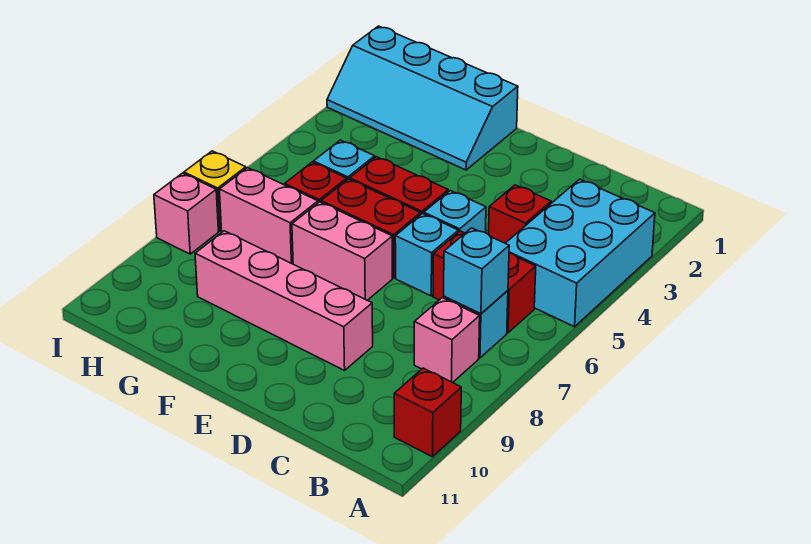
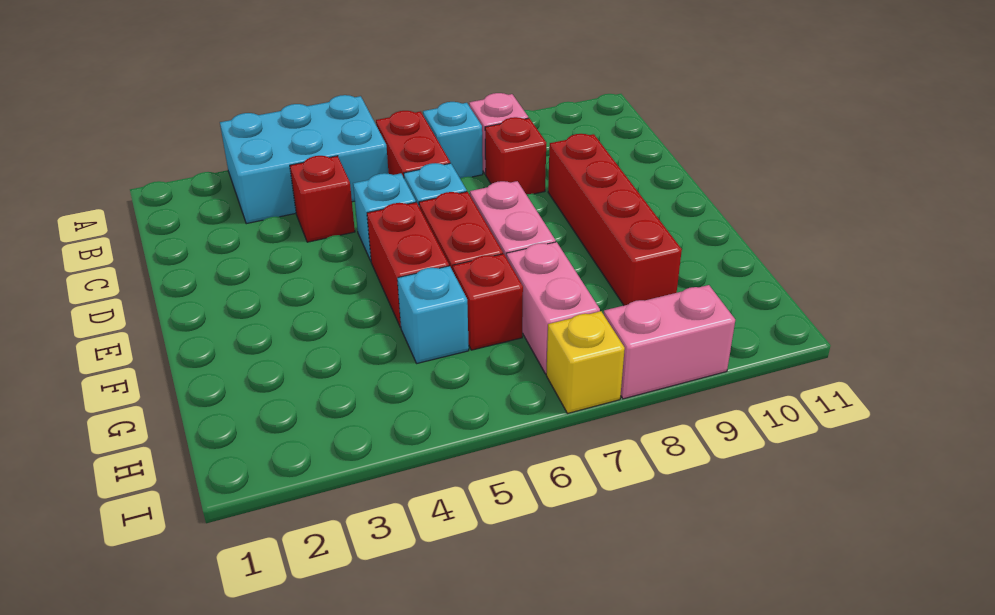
red brick A10 level 1 -> red brick C8 level 1
cyan brick B7 level 2 -> none
pink brick D9:G9 level 1 -> red brick D9:G9 level 1
cyan slope F1:I2 level 1 top 1 -> none
pink brick I8 level 1 -> pink brick I8:I9 level 1

